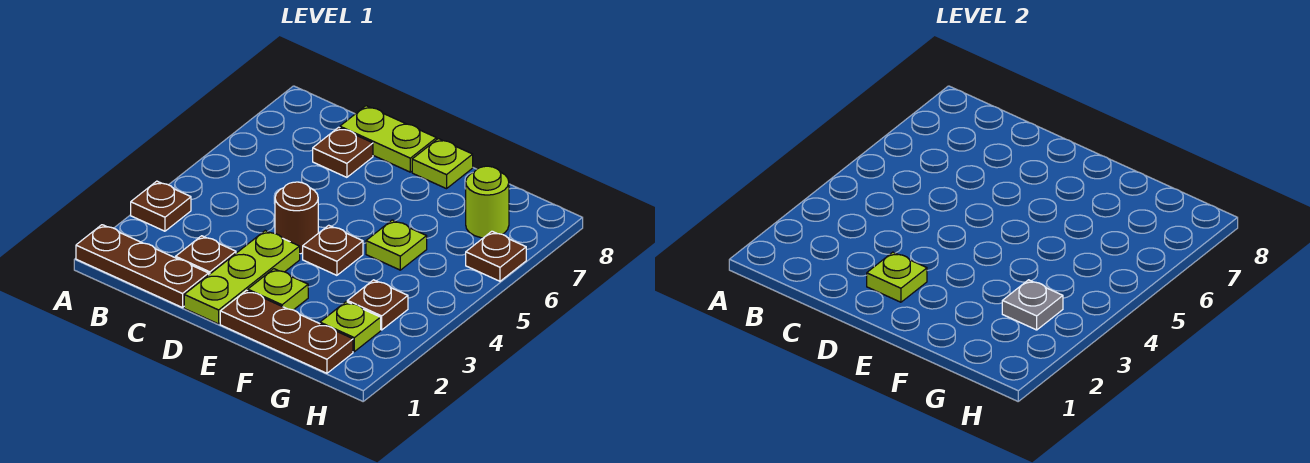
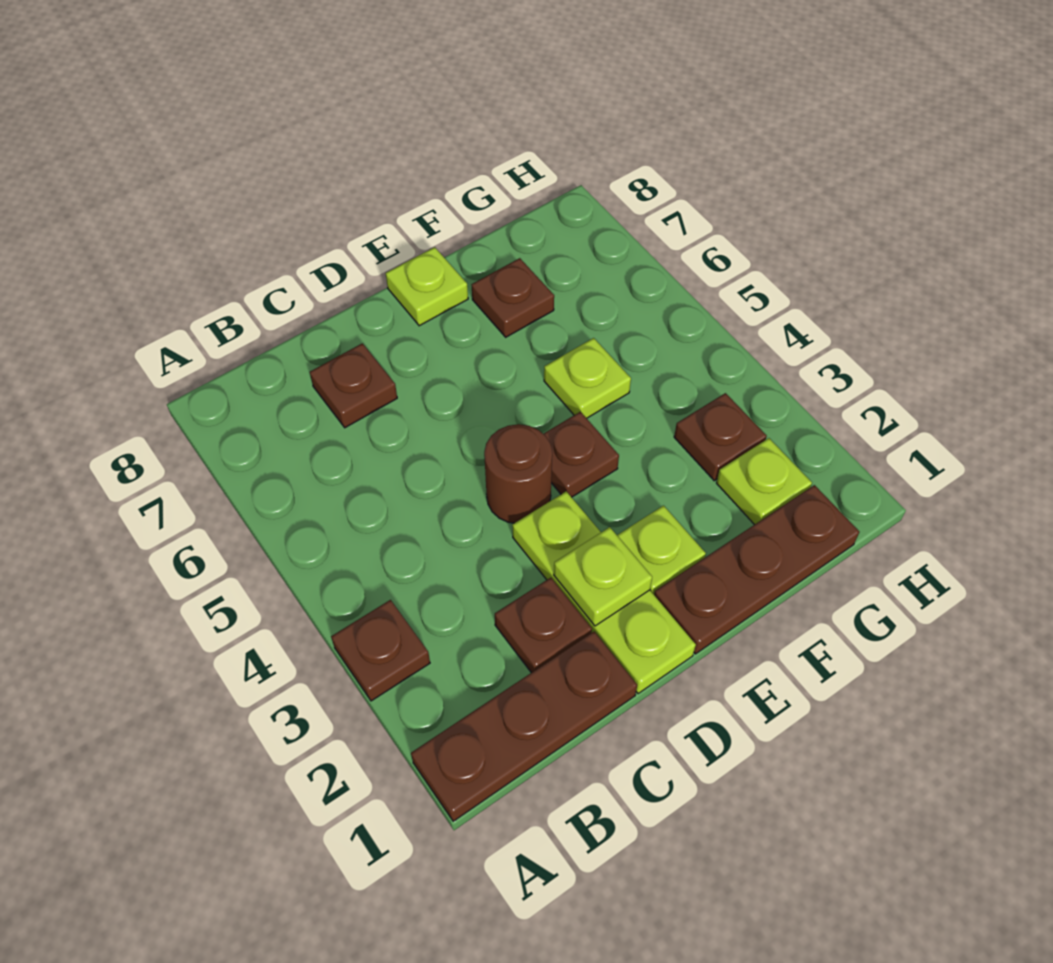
lime plate C8:D8 level 1 -> none
grey plate G3 level 2 -> none
lime round brick G7 level 1 -> none
brown plate H6 level 1 -> brown plate F7 level 1

